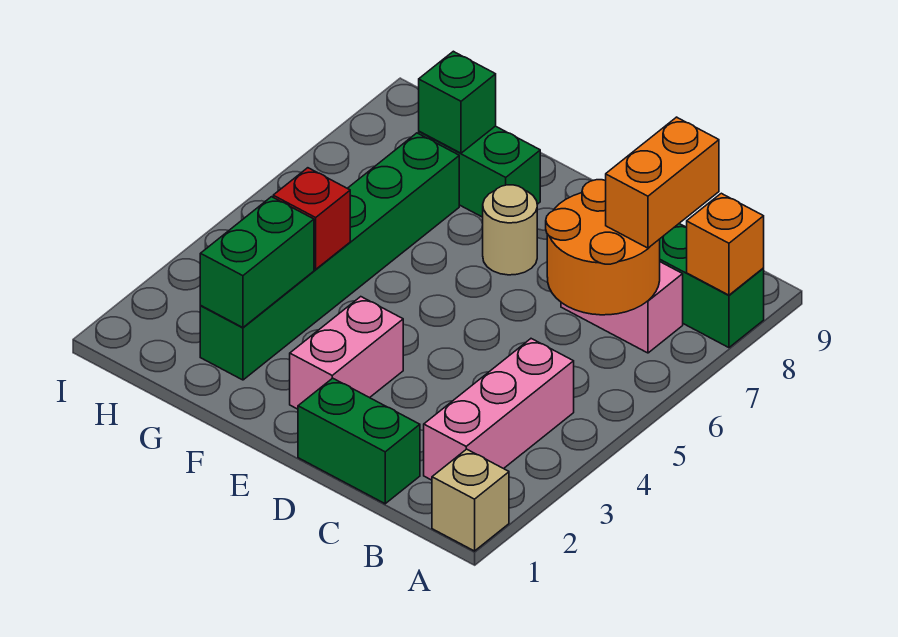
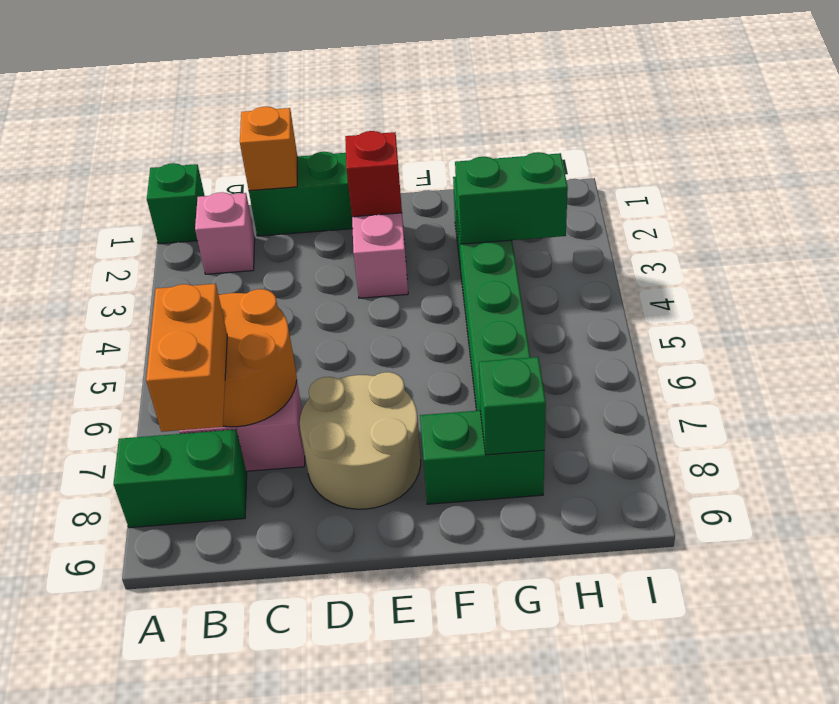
tan brick A1 level 1 -> green brick A1 level 1
orange brick A8 level 2 -> orange brick C1 level 2
pink brick B2:B4 level 1 -> pink brick B2 level 1
tan round brick E7 level 1 -> tan round brick D7:E8 level 1
green brick G2:G3 level 2 -> green brick G3:H3 level 2
red brick G4 level 2 -> red brick E2 level 2

